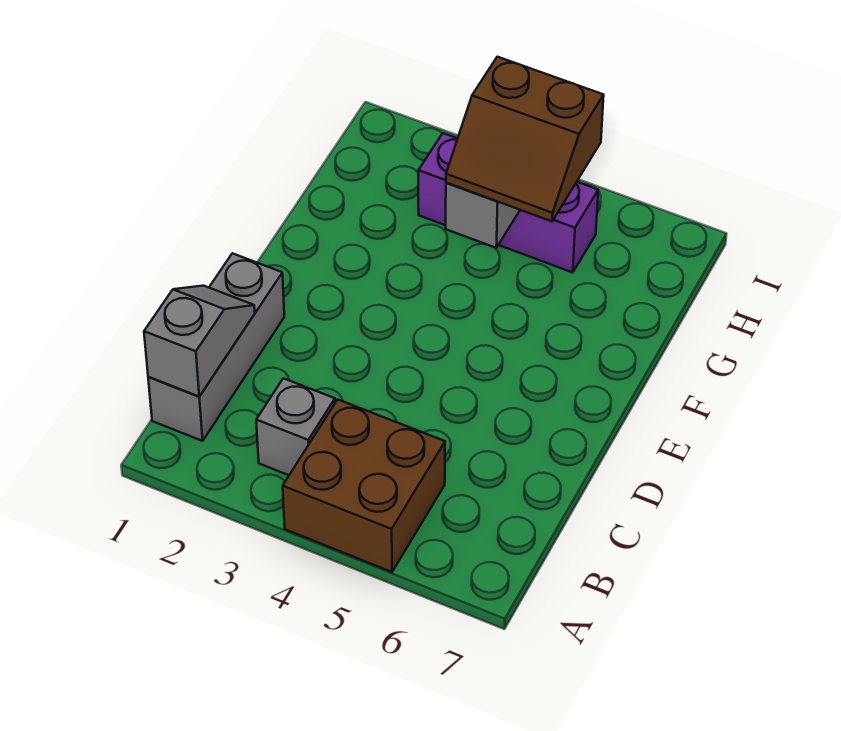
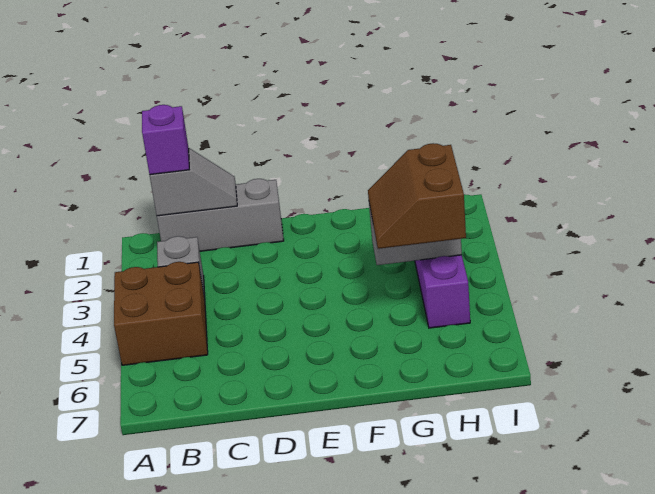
none -> purple brick B1 level 3

